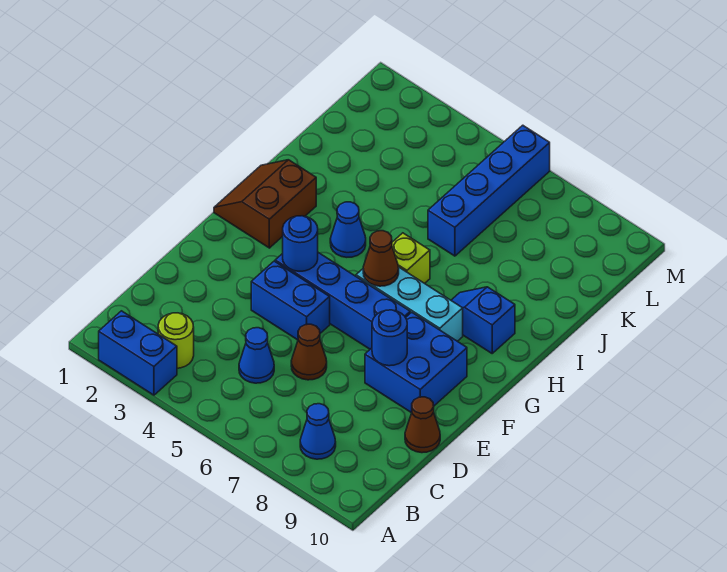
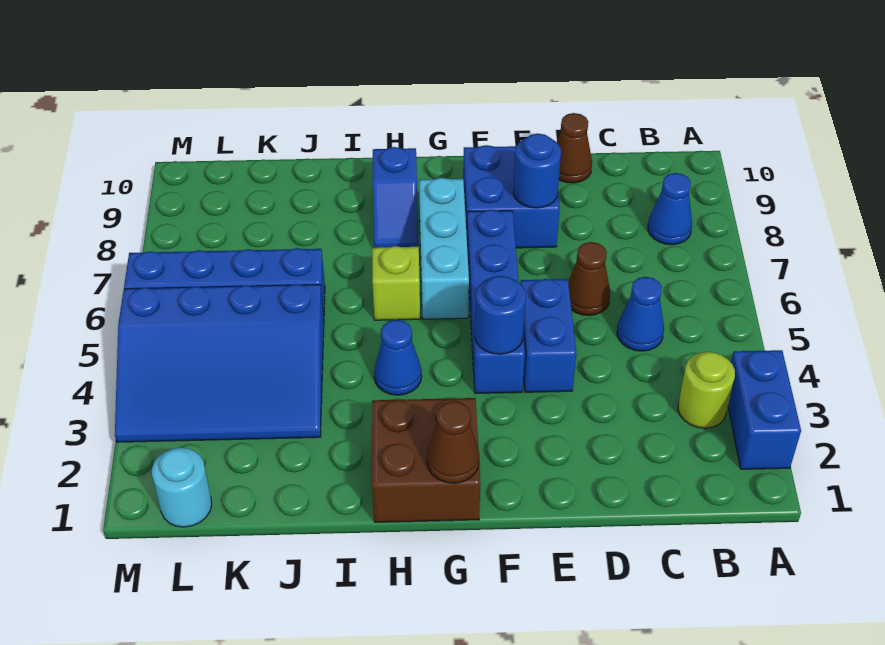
brown slope G1:H2 level 1 top 2 -> brown brick G1:H2 level 1
brown cone G6 level 2 -> brown cone G1 level 2
none -> blue slope J3:M5 level 1 top 5
none -> cyan round brick L1 level 1

